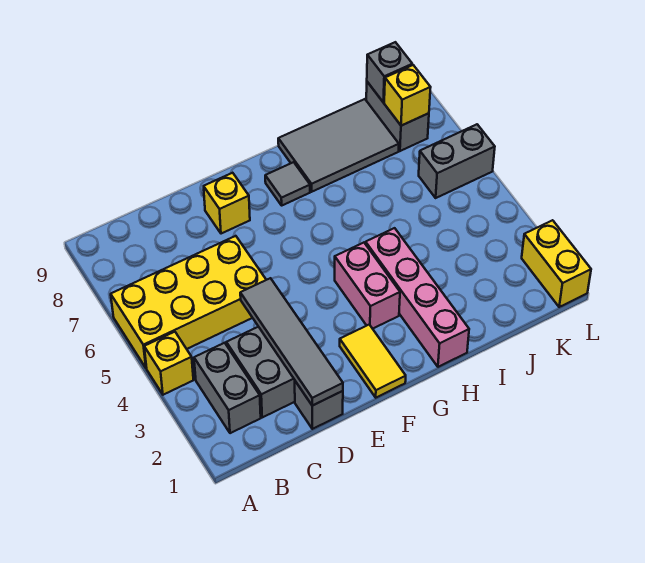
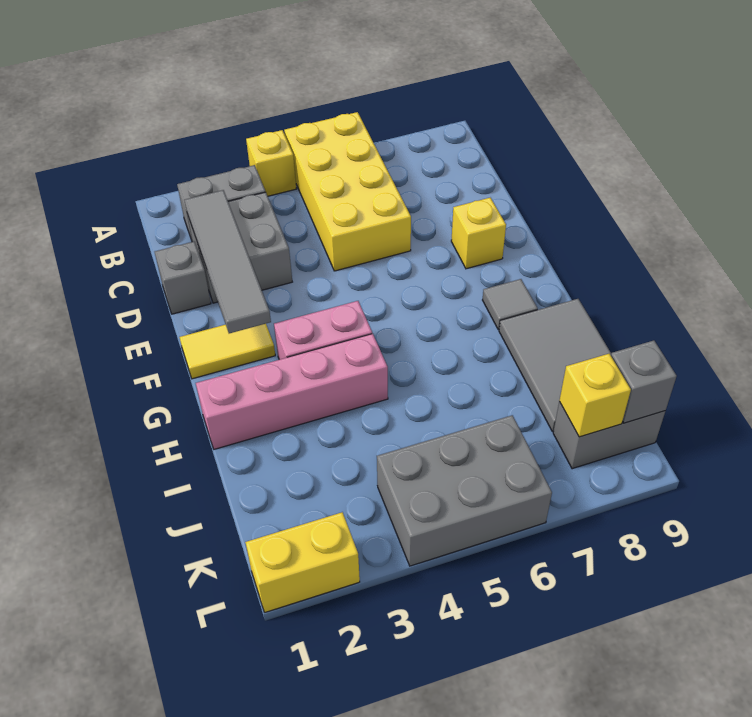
grey tile D1:D4 level 2 -> grey tile C2:F2 level 2
grey brick K6:L6 level 1 -> grey brick K4:L6 level 1

